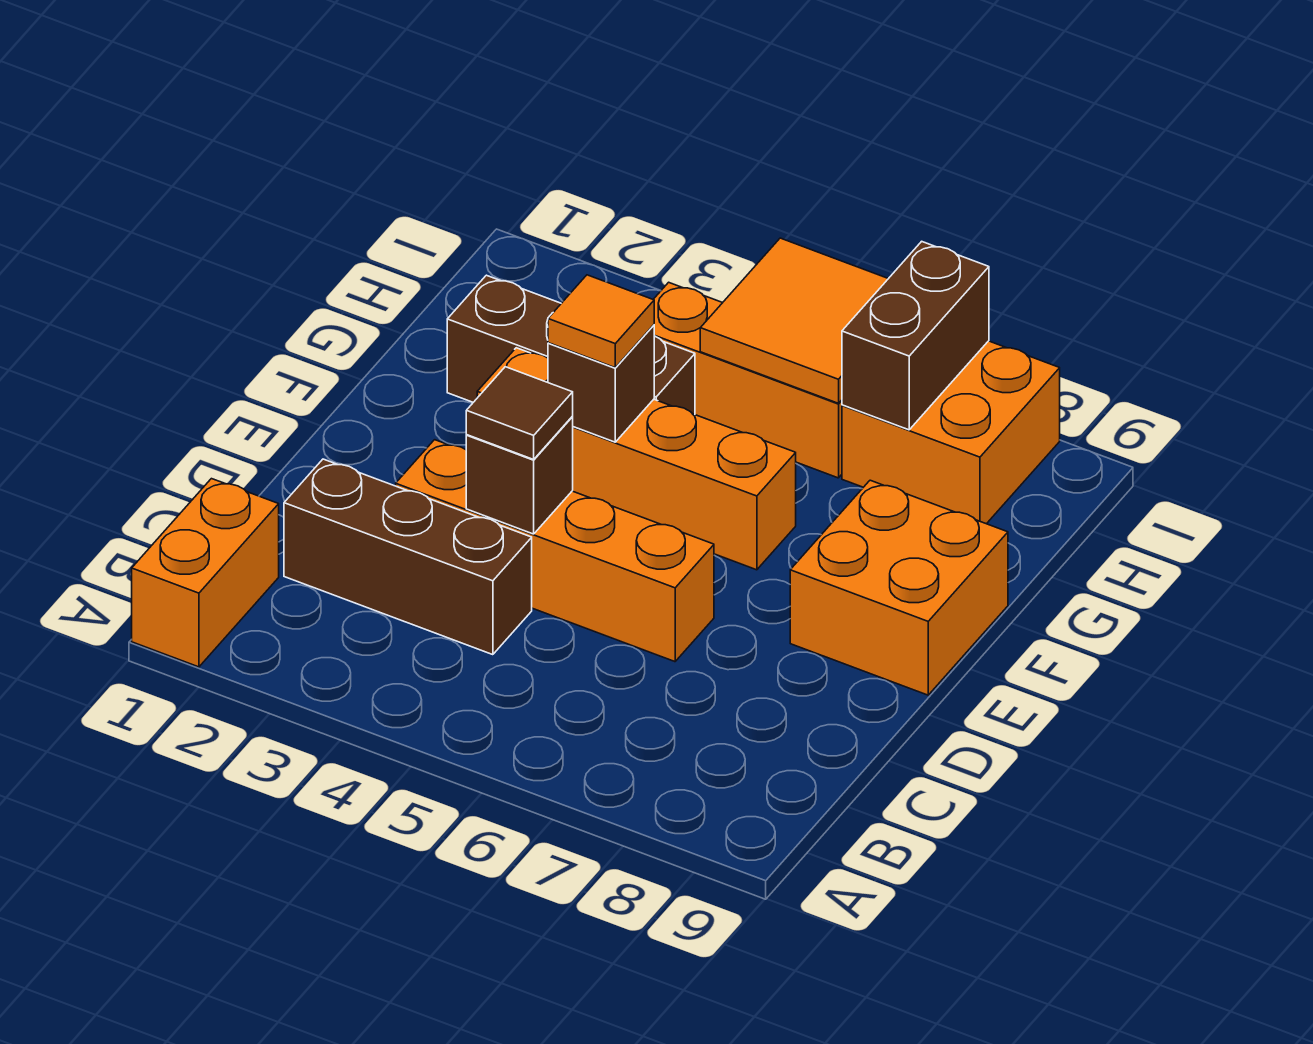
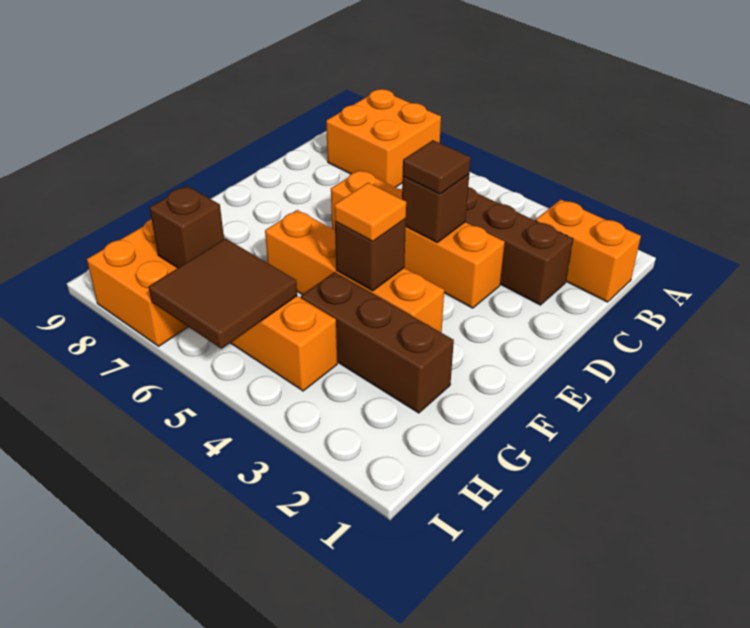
orange brick A1:B1 level 1 -> orange brick B1:B2 level 1
orange brick E8:F9 level 1 -> orange brick A7:B8 level 1
orange tile H5:I6 level 2 -> brown tile H5:I6 level 2
brown brick H7:I7 level 2 -> brown brick H7 level 2

